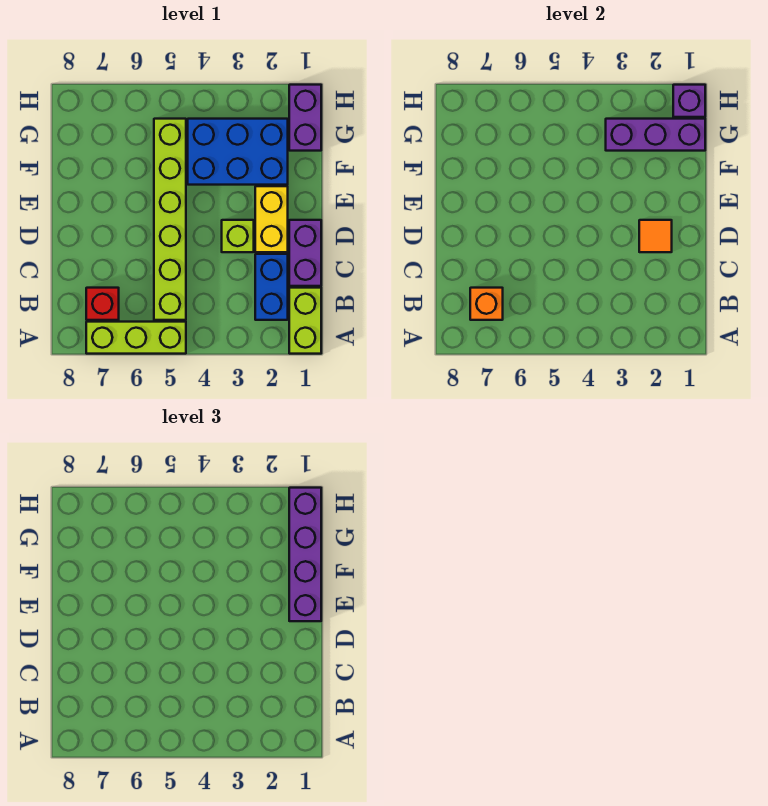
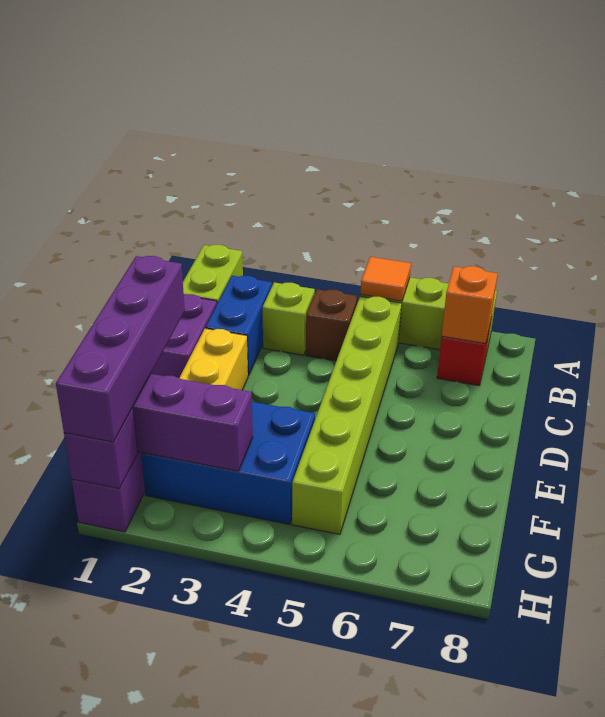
none -> brown brick B4 level 1
orange tile D2 level 2 -> orange tile A5 level 2
lime brick D3 level 1 -> lime brick B3 level 1

